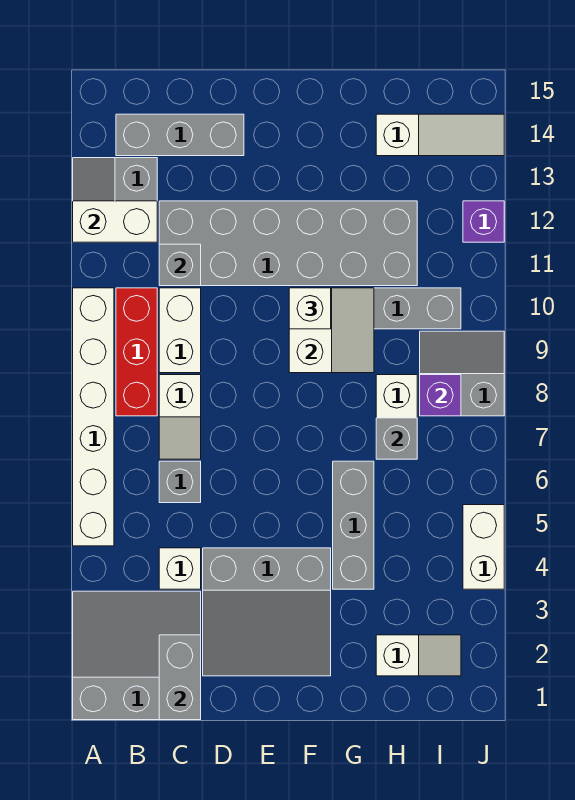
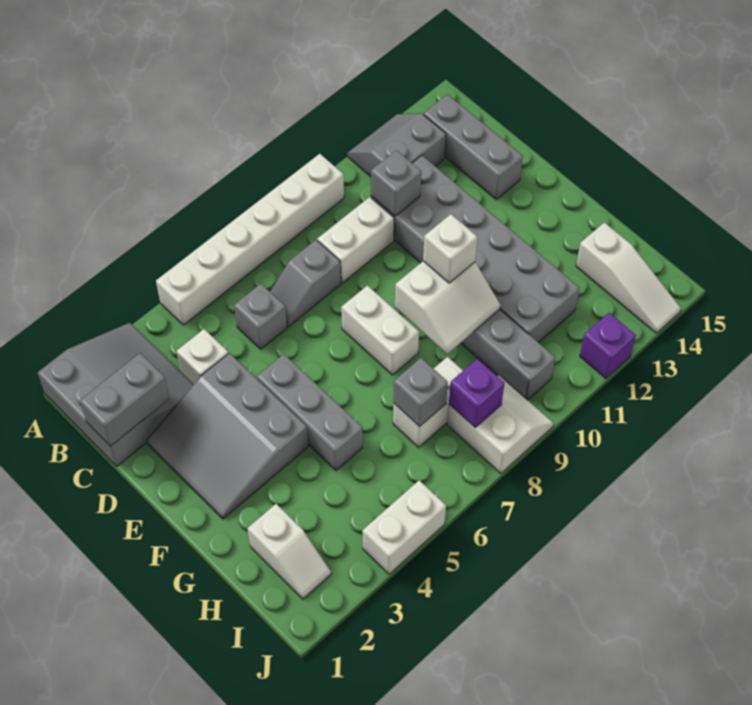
white brick A12:B12 level 2 -> white brick E8:F8 level 1
red brick B8:B10 level 1 -> none
white slope C7:C8 level 1 top 8 -> grey slope C7:C8 level 1 top 8
grey brick G4:G6 level 1 -> grey brick E5:G5 level 1
grey slope I8:J9 level 1 top 8 -> white slope I8:J9 level 1 top 8

